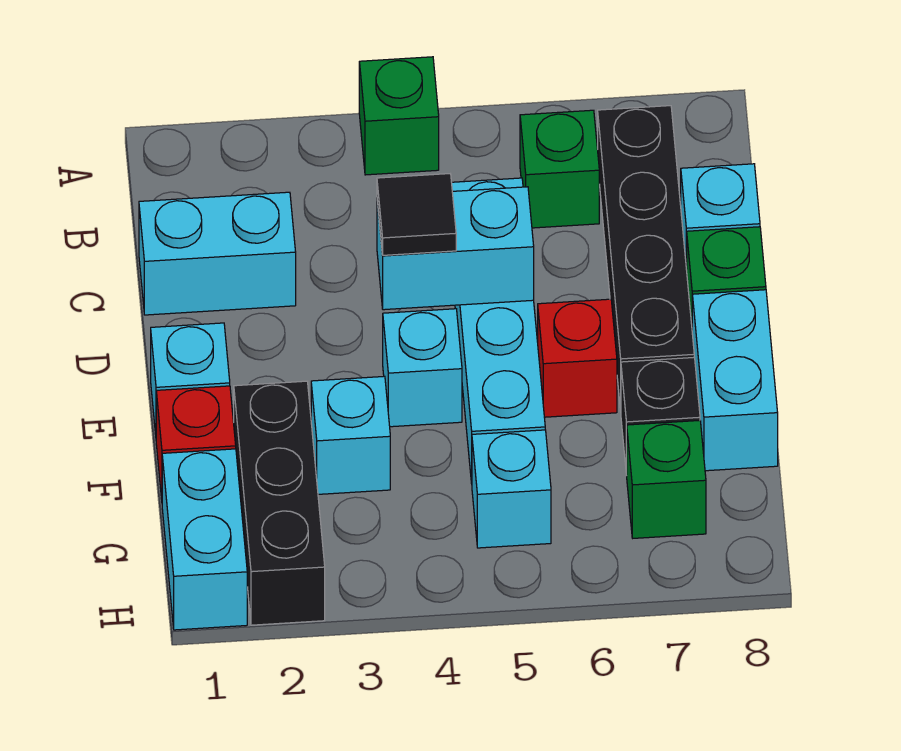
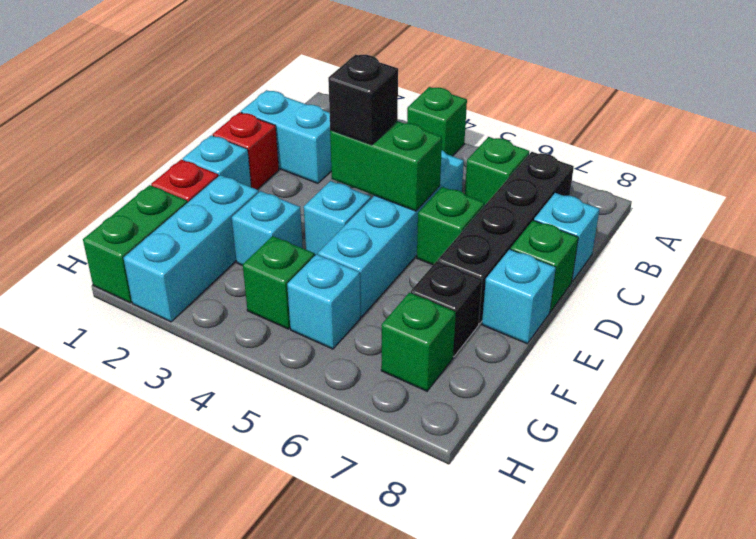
cyan brick D4:D5 level 2 -> green brick D4:D5 level 2
black tile D4 level 3 -> black brick D4 level 3
none -> green brick D6 level 1
red brick E6 level 1 -> red brick D1 level 1
cyan brick E8:F8 level 1 -> cyan brick E8 level 1
black brick F2:H2 level 1 -> cyan brick F2:H2 level 1
cyan brick G1:H1 level 1 -> green brick G1:H1 level 1
none -> green brick G4 level 1

